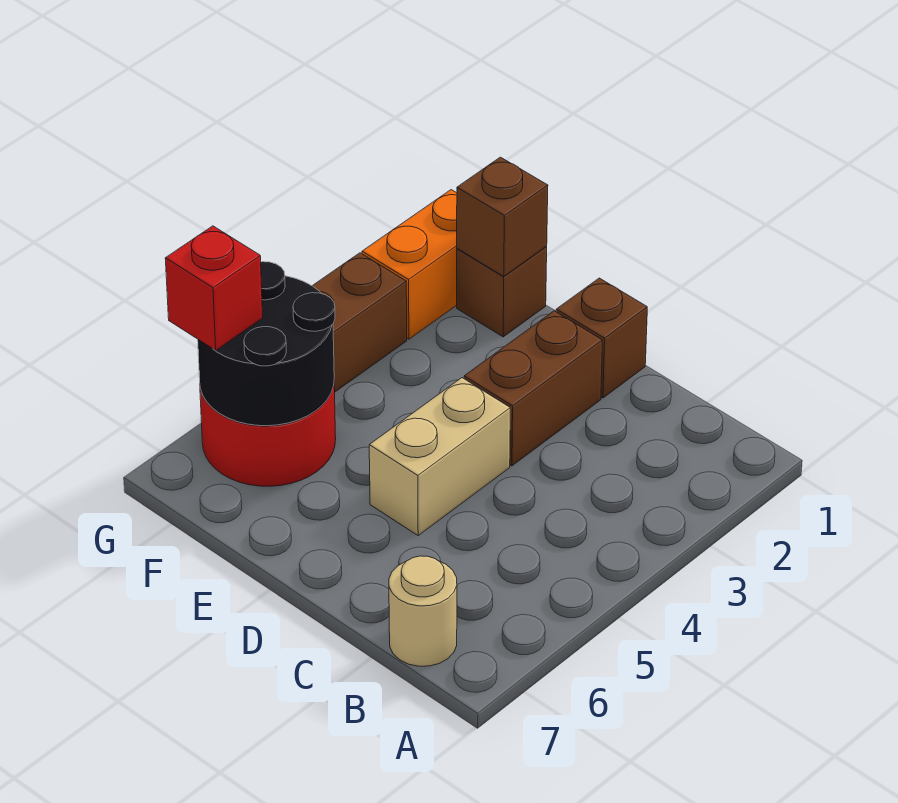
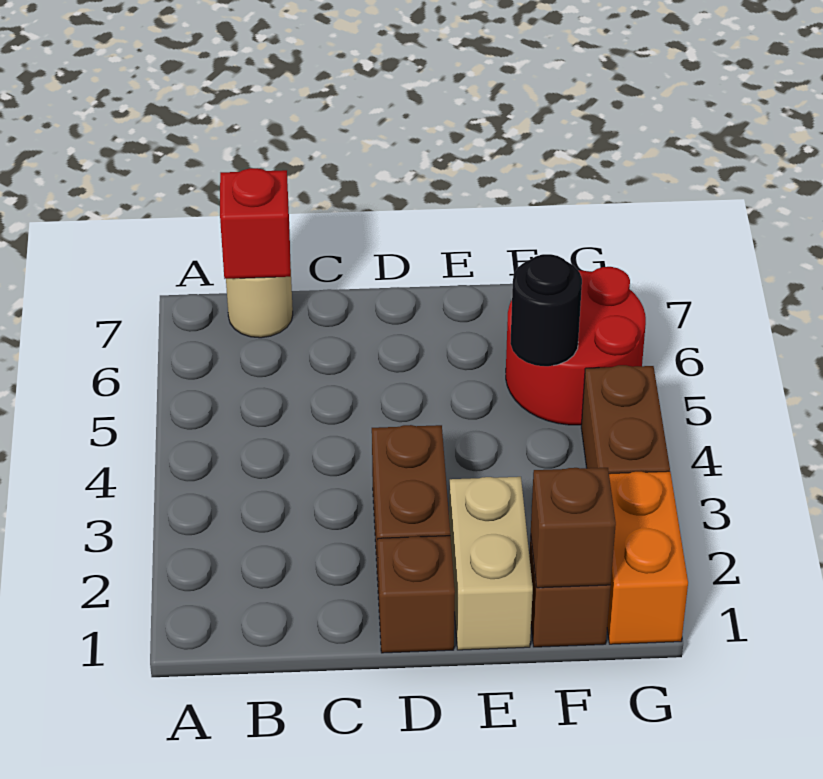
tan brick D4:D5 level 1 -> tan brick E1:E2 level 1
black round brick F5:G6 level 2 -> black round brick F5 level 2
red brick G6 level 3 -> red brick B7 level 2

